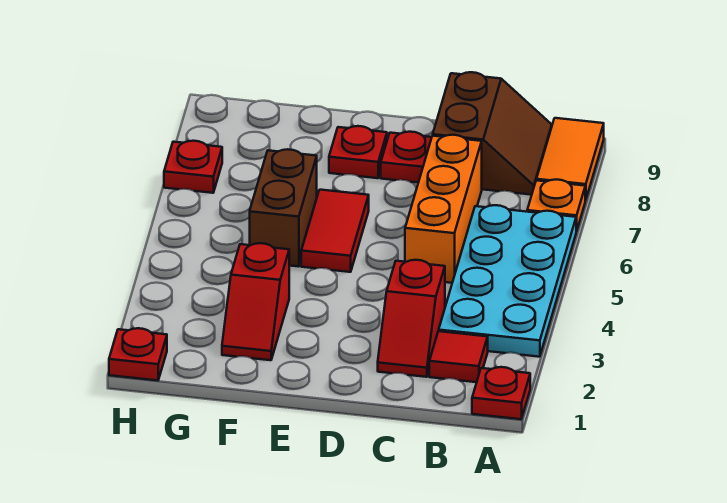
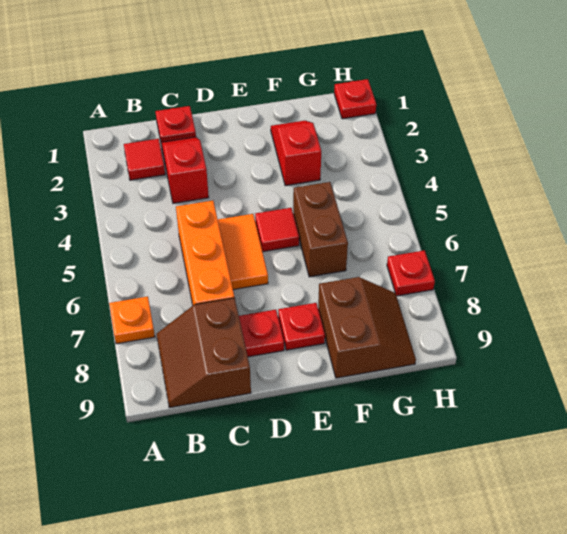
red plate A1 level 1 -> red plate C1 level 1
cyan plate A3:B6 level 1 -> none
orange tile A8:A9 level 1 -> orange tile D5:D6 level 1
red tile E5:E6 level 1 -> red tile E5 level 1
none -> brown slope F8:G9 level 1 top F

